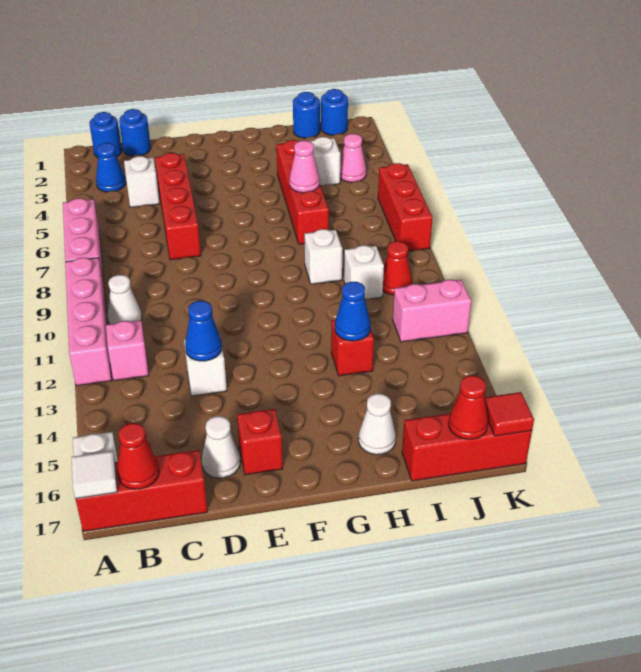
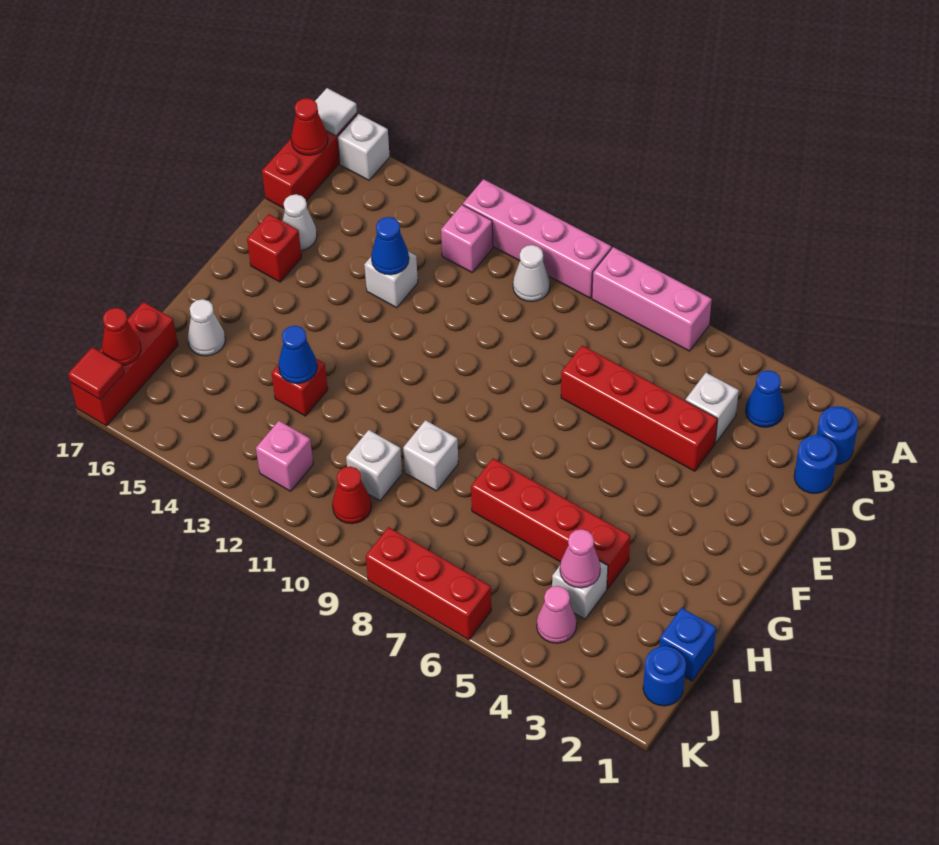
pink cone H6 level 2 -> pink cone I4 level 2
blue round brick I1 level 1 -> blue brick I1 level 1
pink brick J12:K12 level 1 -> pink brick J12 level 1

